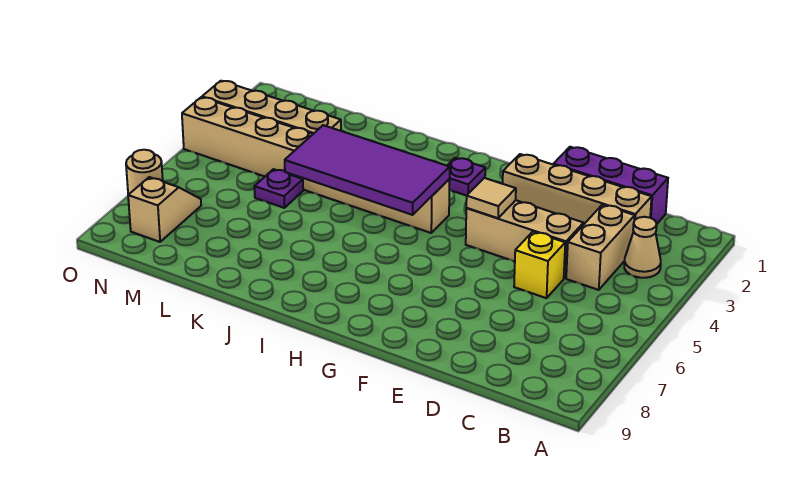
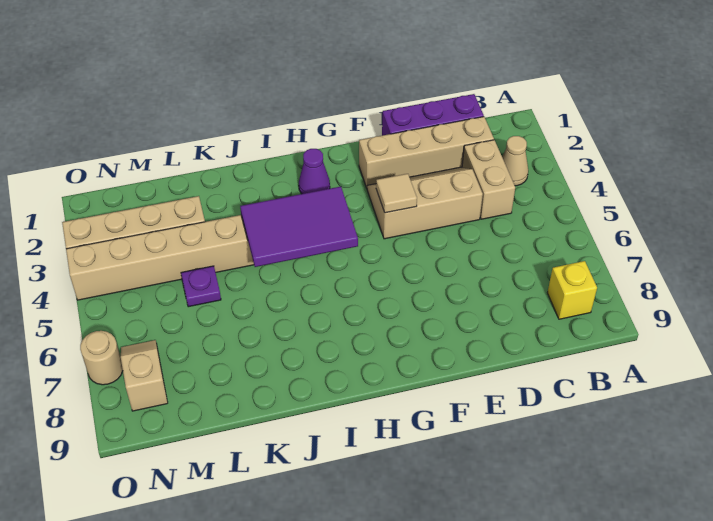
yellow brick D5 level 1 -> yellow brick B8 level 1
purple plate H2 level 1 -> purple cone H2 level 1
purple tile H4:K5 level 2 -> purple tile H4:J5 level 2

